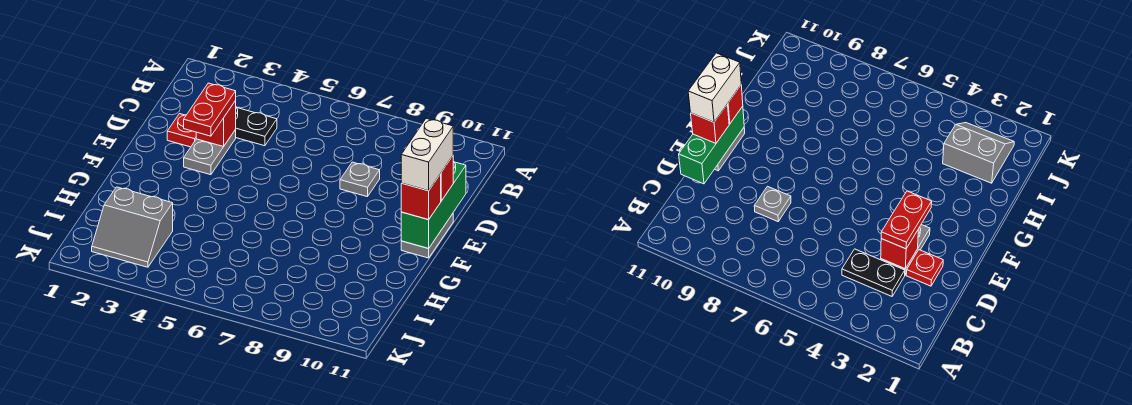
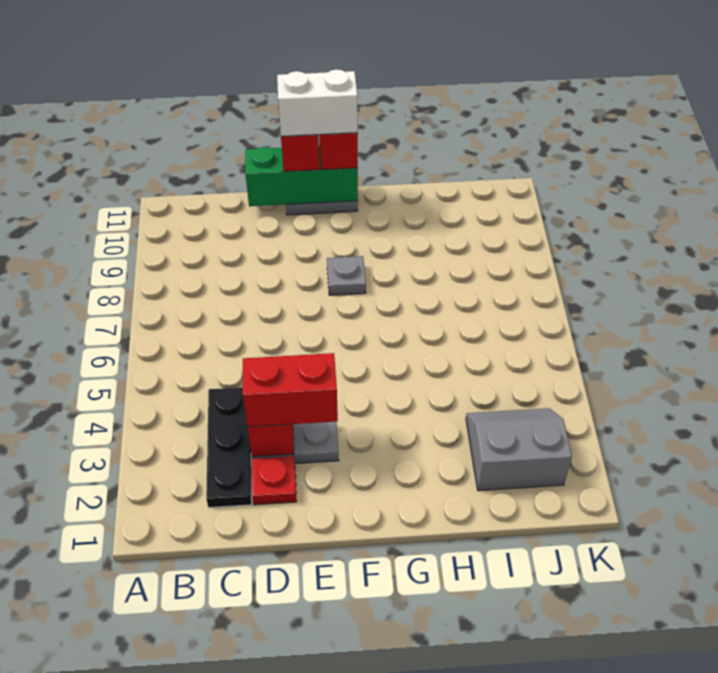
black plate C3:C4 level 1 -> black plate C2:C4 level 1
red plate D3:E3 level 3 -> red brick D3:E3 level 3
grey plate D8 level 1 -> grey plate F8 level 1
grey slope I2:J3 level 1 top I -> grey slope I2:J3 level 1 top 2

